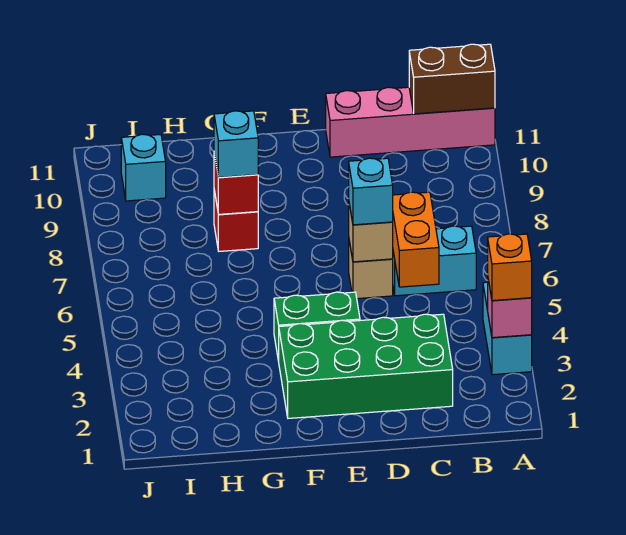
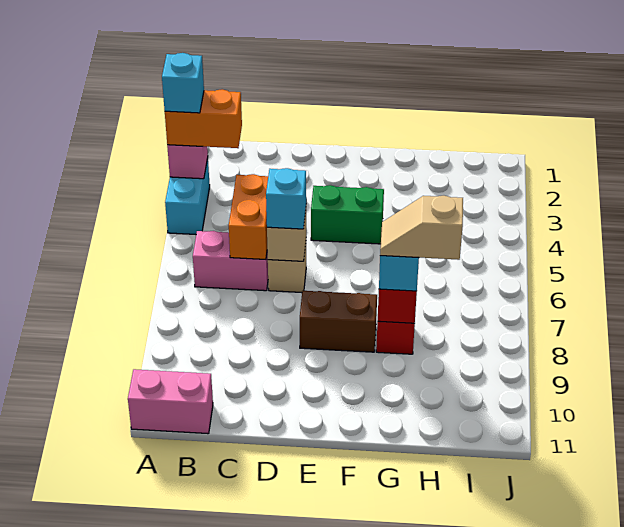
orange brick A3 level 3 -> orange brick A3:B3 level 3
pink brick A11:D11 level 1 -> pink brick A11:B11 level 1
brown brick A11:B11 level 2 -> brown brick E8:F8 level 1
cyan brick B6:C6 level 1 -> pink brick B6:C6 level 1
green brick C2:F3 level 1 -> none
none -> tan slope G8:H8 level 4 top H
cyan brick I10 level 1 -> cyan brick A3 level 4

